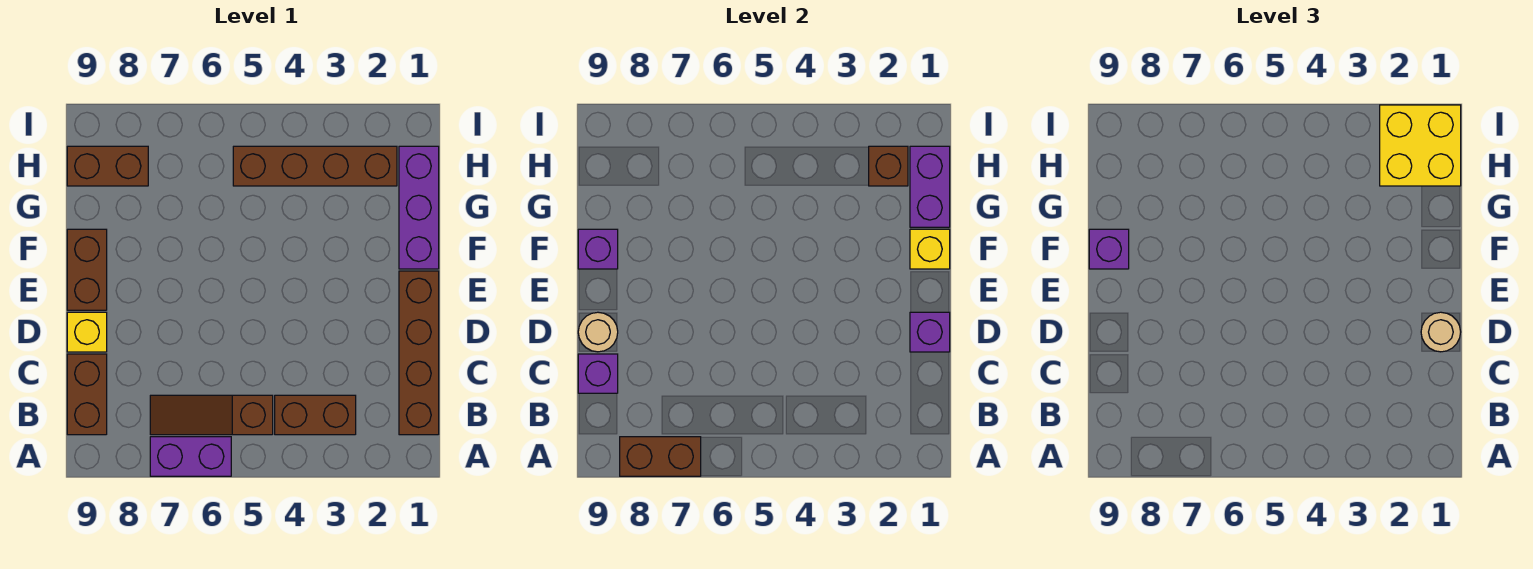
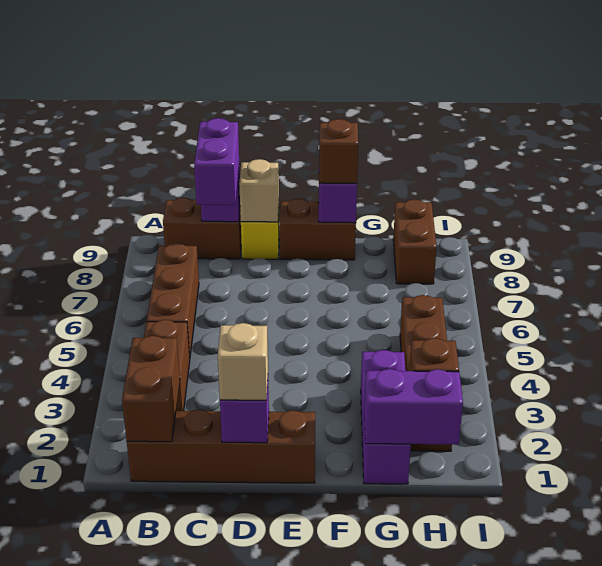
purple brick A6:A7 level 1 -> purple brick C8:C9 level 3
brown brick A7:A8 level 2 -> brown brick B1:B2 level 2
brown slope B5:B7 level 1 top 5 -> brown brick B5:B7 level 1
tan round brick D1 level 3 -> tan brick D1 level 3
tan round brick D9 level 2 -> tan brick D9 level 2
purple brick F1:H1 level 1 -> purple brick G1:G3 level 1
yellow brick F1 level 2 -> none
purple brick F9 level 3 -> brown brick F9 level 3
yellow brick H1:I2 level 3 -> none

